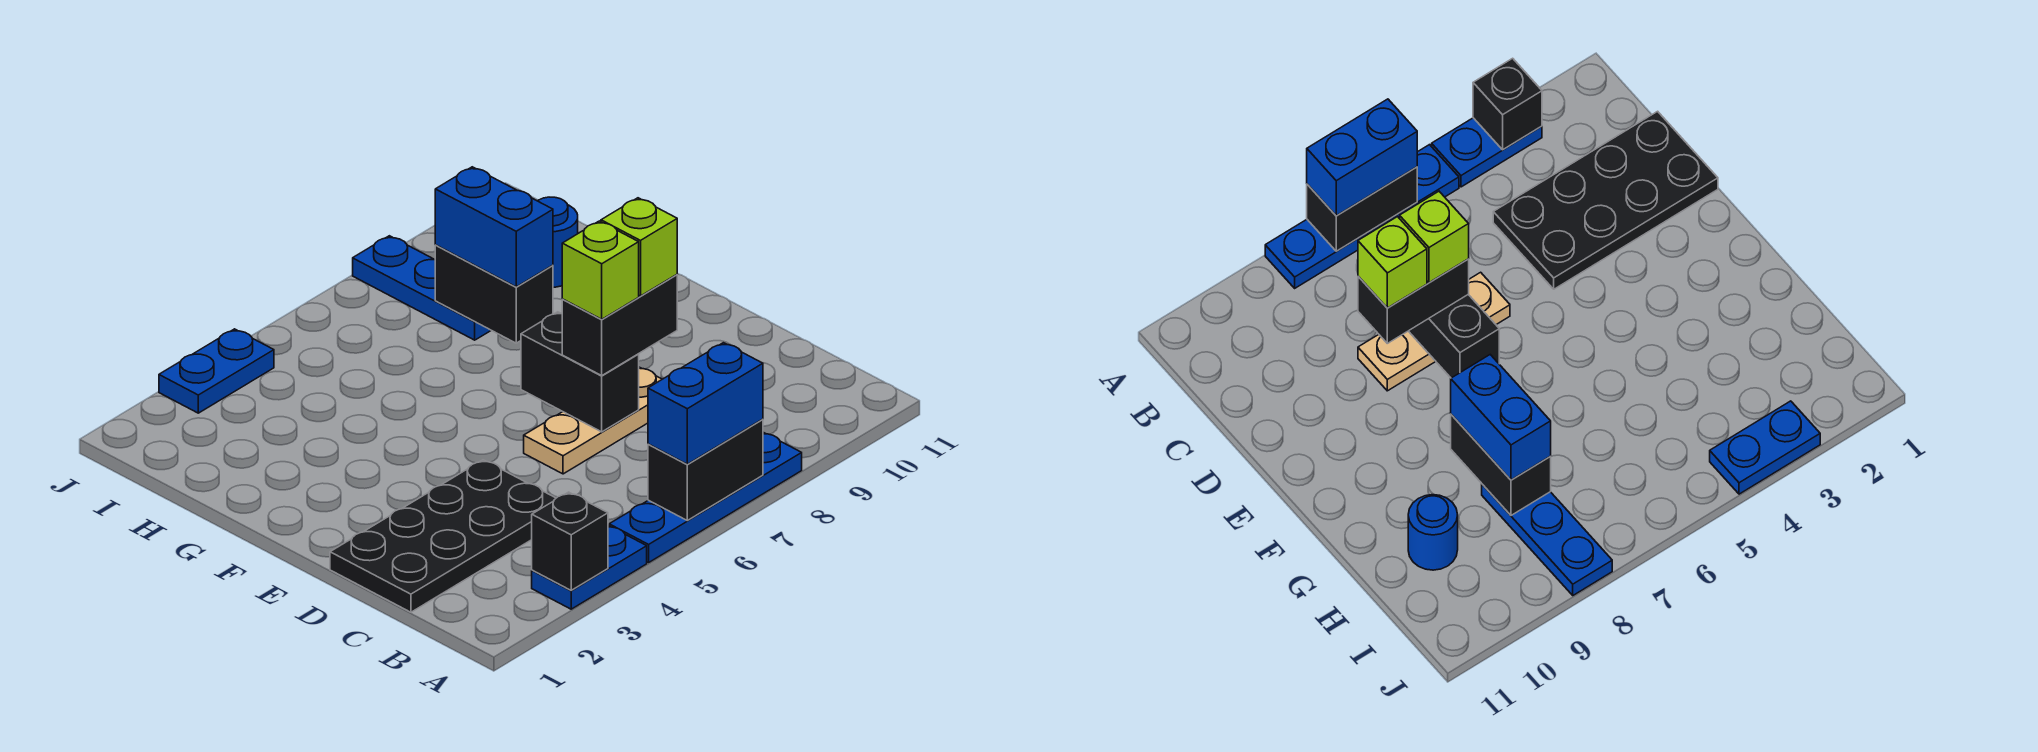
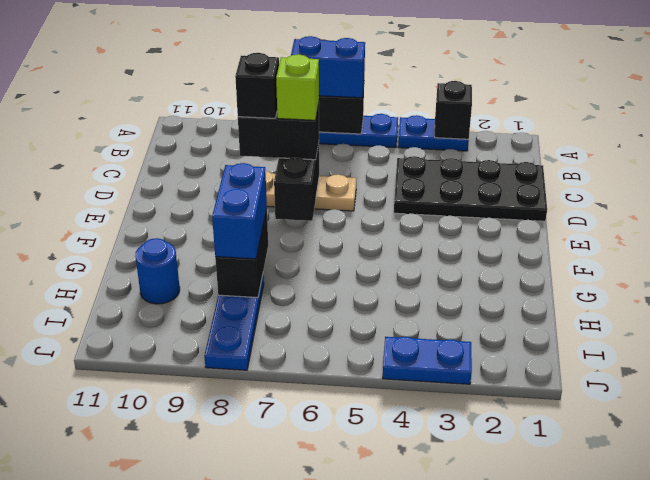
lime brick D8 level 4 -> black brick D8 level 4

